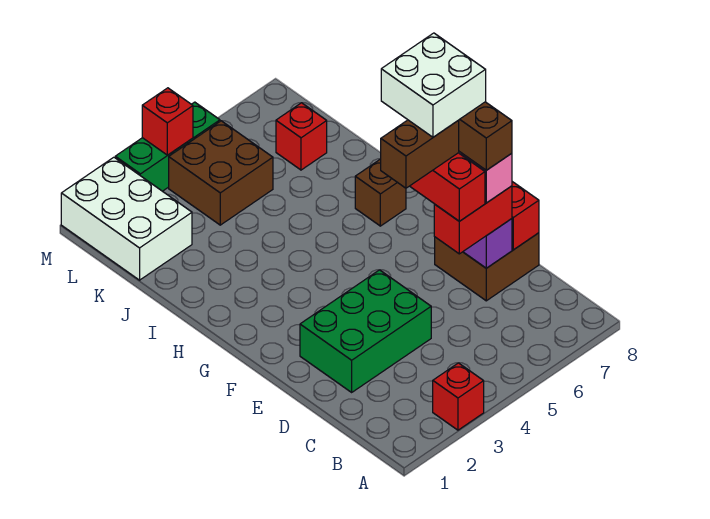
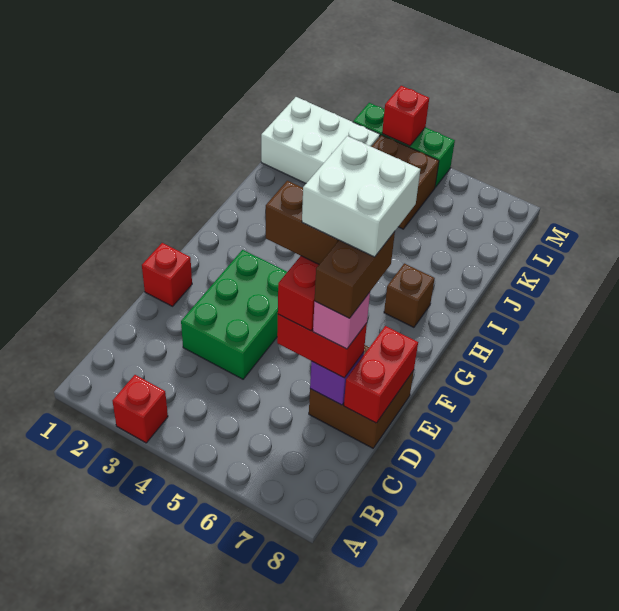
green brick D2:E4 level 1 -> green brick D3:F4 level 1
white brick K1:M2 level 1 -> white brick K1:L3 level 1
red brick K7 level 1 -> red brick E1 level 1

